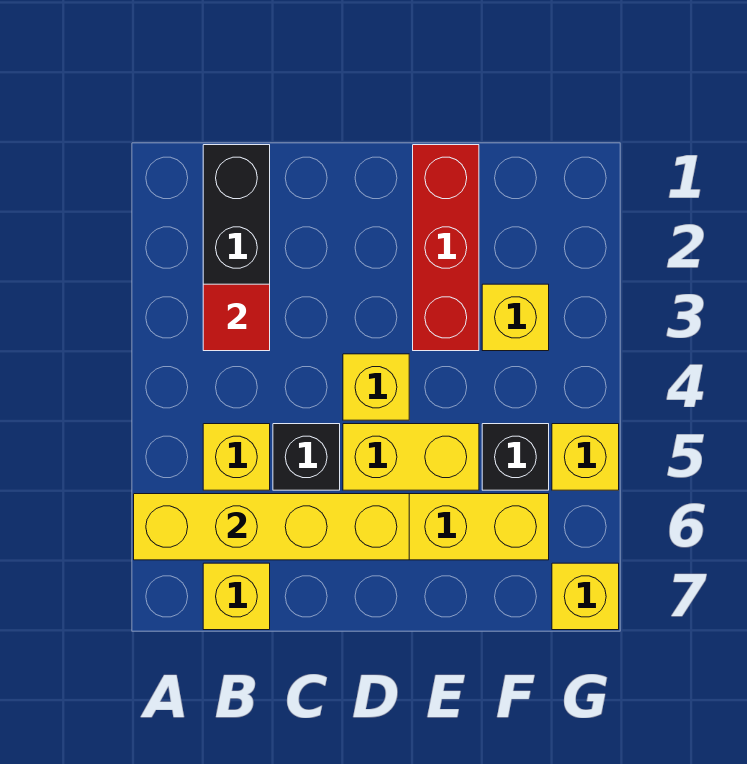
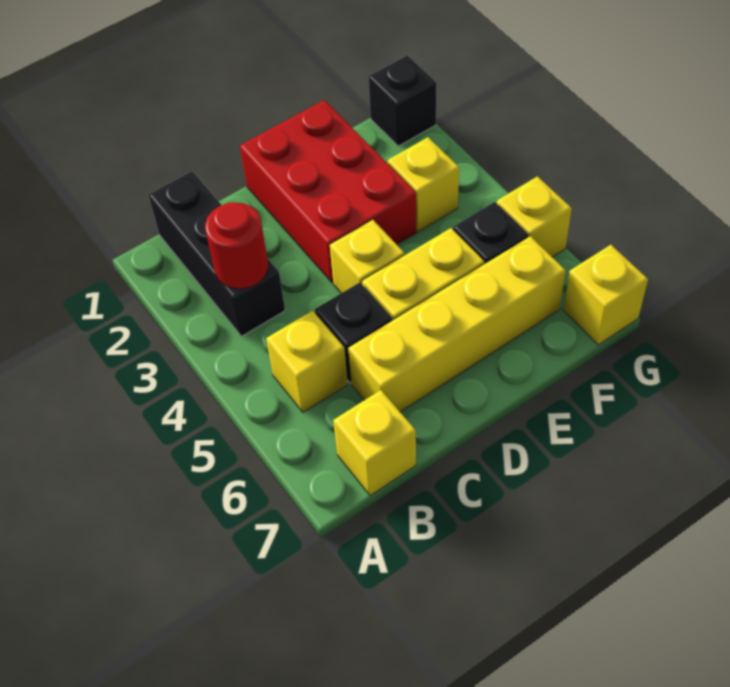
yellow brick A6:D6 level 2 -> none
red tile B3 level 2 -> red round brick B3 level 2
red brick E1:E3 level 1 -> red brick D1:E3 level 1
none -> black brick G1 level 1

